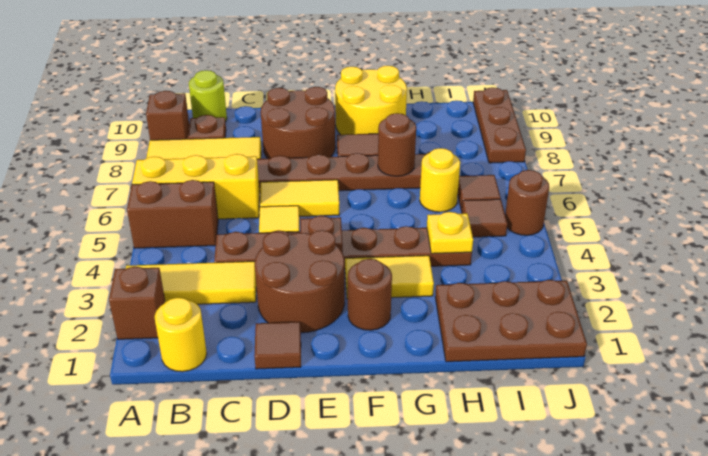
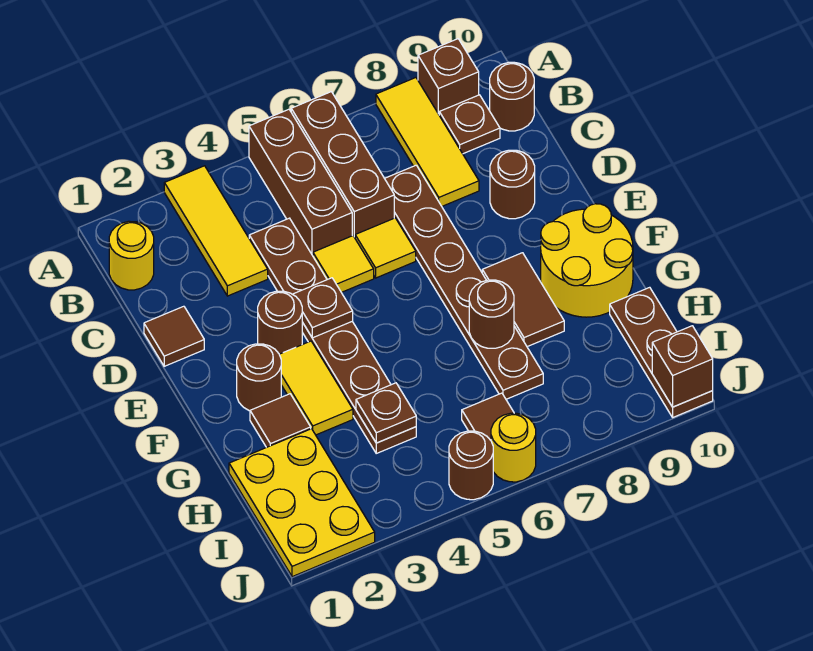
brown brick A2 level 1 -> brown brick J10 level 2
brown brick A5:B5 level 1 -> brown brick A5:C5 level 1
yellow brick A6:C6 level 1 -> brown brick A6:C6 level 1
lime round brick B10 level 1 -> brown round brick B10 level 1
brown round brick D2:E3 level 1 -> brown round brick E3 level 1
yellow tile D6:E6 level 1 -> yellow tile D6 level 1
brown round brick D8:E9 level 1 -> brown round brick D9 level 1
brown plate H1:J2 level 1 -> yellow plate H1:J2 level 1
yellow plate H4 level 2 -> brown plate H4 level 2
yellow round brick H6 level 1 -> yellow round brick J6 level 1
brown tile I5 level 1 -> brown tile G2 level 1
brown plate J8:J10 level 1 -> brown plate H10:J10 level 1

